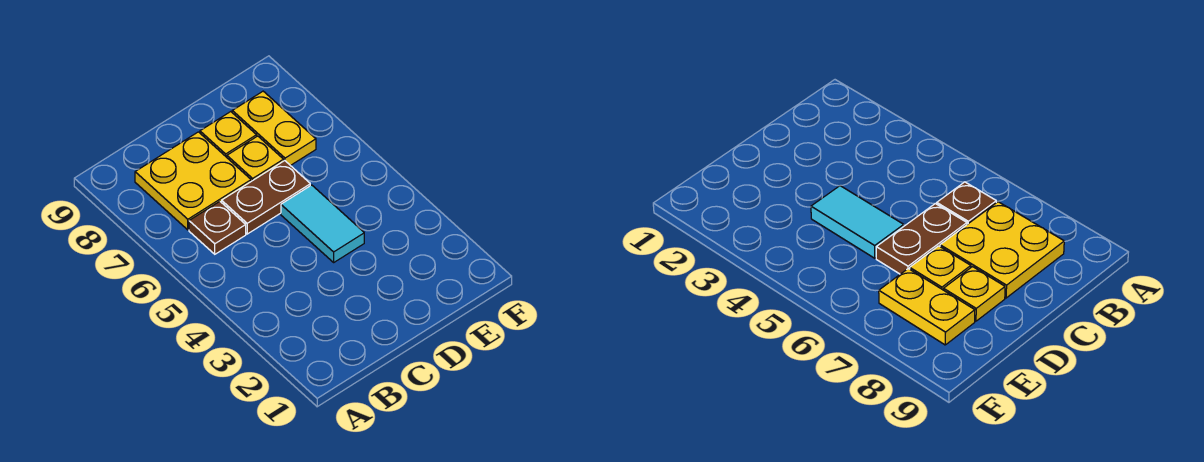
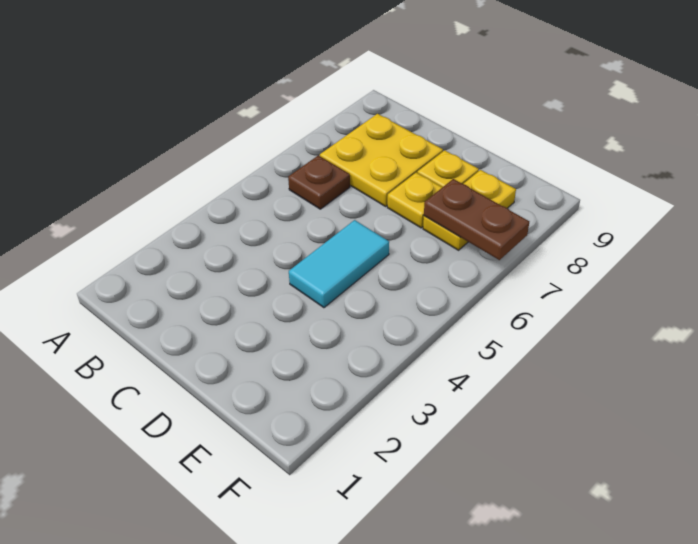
brown plate C6:D6 level 1 -> brown plate E7:F7 level 2

